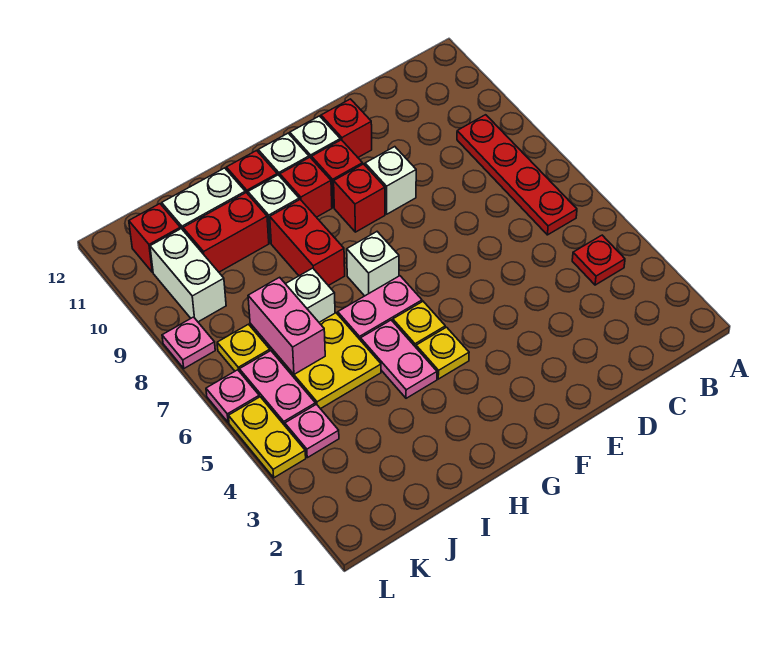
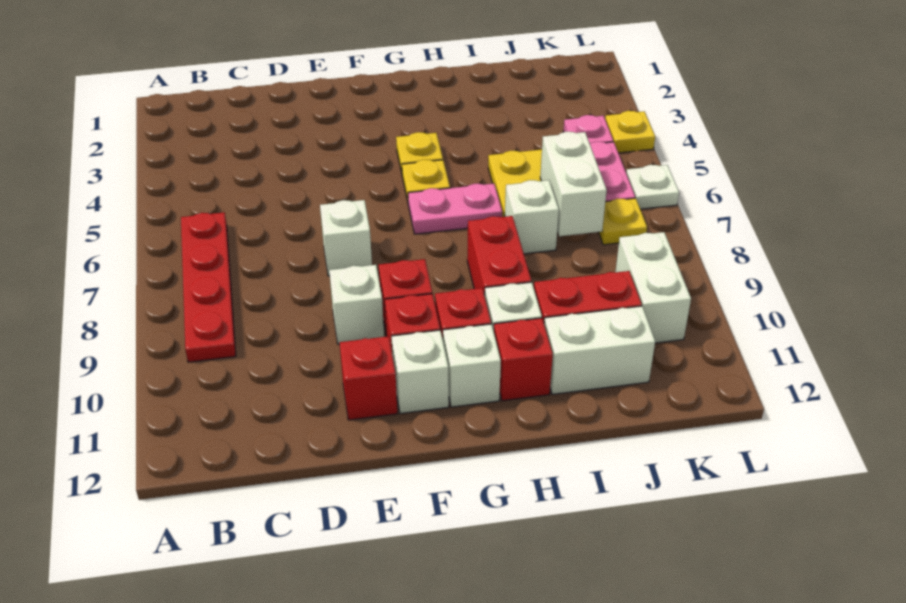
red plate B4 level 1 -> none
white brick G7 level 1 -> white brick E7 level 1
pink plate H4:H5 level 1 -> none
pink brick J6:J7 level 2 -> white brick J6:J7 level 2
red brick K11 level 1 -> none
yellow plate L4:L5 level 1 -> yellow plate L4 level 1
pink plate L6 level 1 -> white plate L6 level 1
pink plate L8 level 1 -> none

